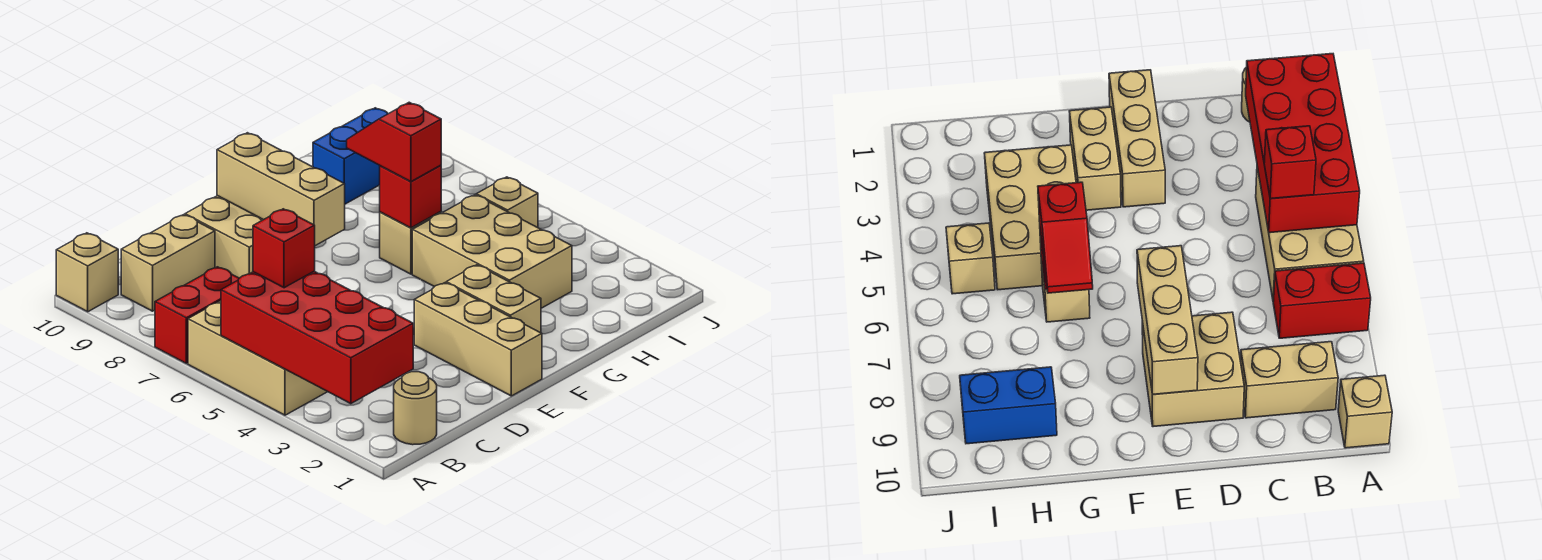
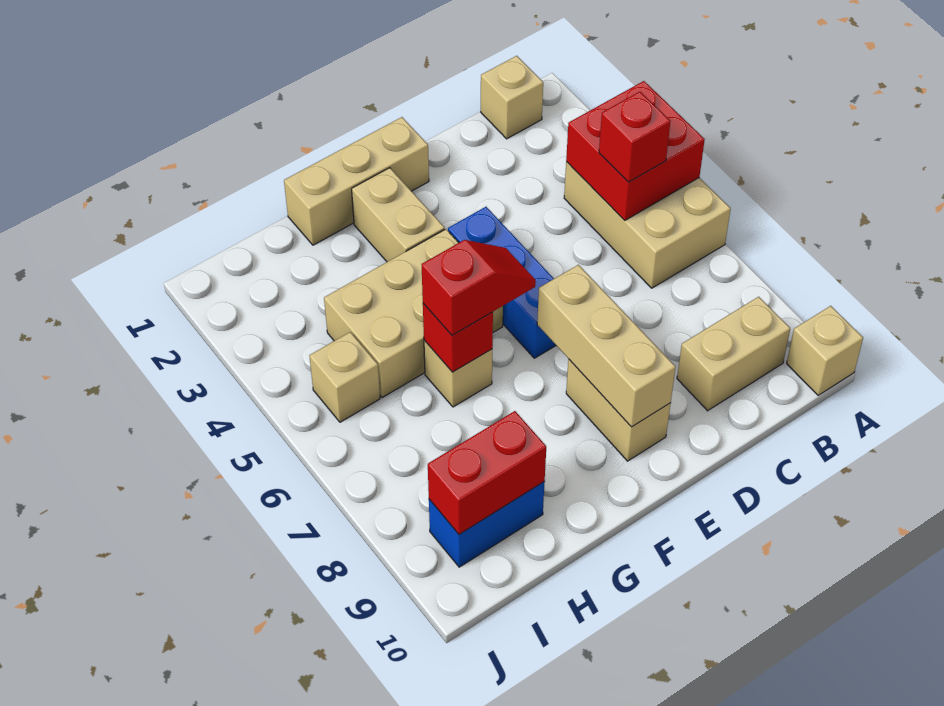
red brick A2:B5 level 2 -> red brick A4:B5 level 2
red brick A7:B7 level 1 -> red brick H9:I9 level 2
tan round brick B1 level 1 -> tan brick B1 level 1
tan brick D8:E9 level 1 -> tan brick E8:E9 level 1
tan brick E1:E3 level 1 -> tan brick E1:G1 level 1
none -> blue brick E4:E6 level 1
tan brick G3:H5 level 1 -> tan brick F4:H5 level 1
red slope G6:G7 level 3 top 6 -> red slope F6:G6 level 3 top G

